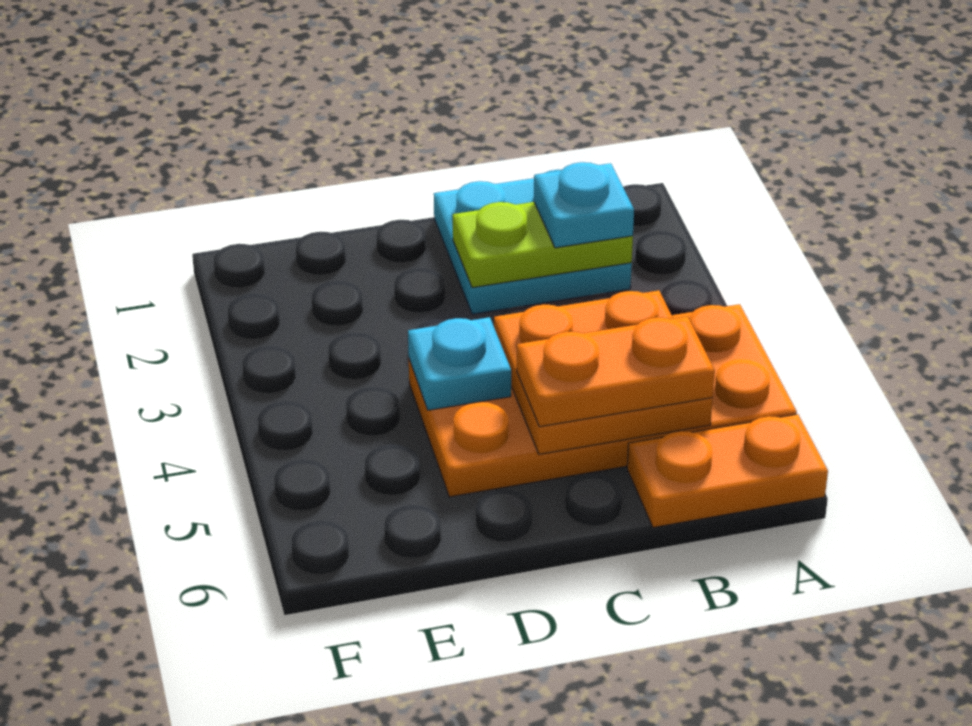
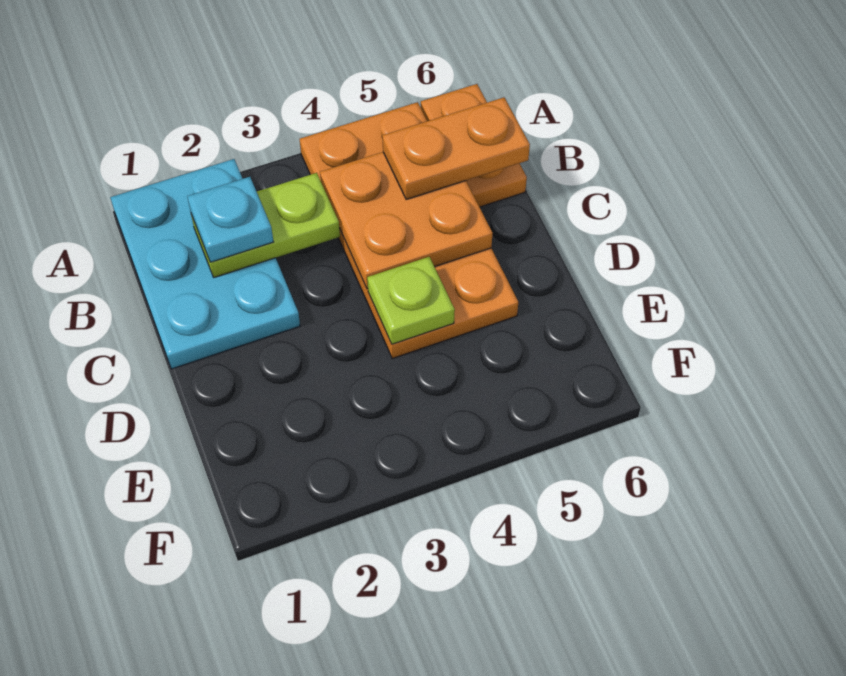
cyan plate B1:C2 level 1 -> cyan plate A1:C2 level 1
lime plate B2:C2 level 2 -> lime plate B2:B3 level 2
orange plate B5:C5 level 3 -> orange plate B5:B6 level 3
cyan plate D4 level 2 -> lime plate D4 level 2

